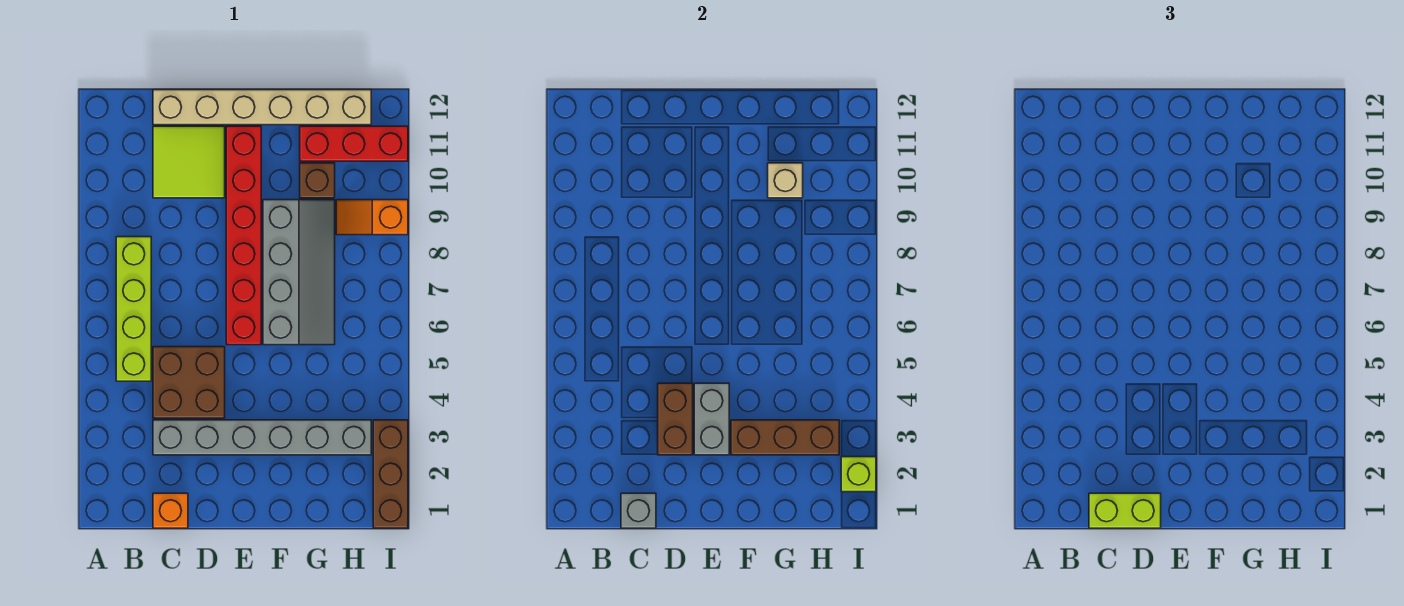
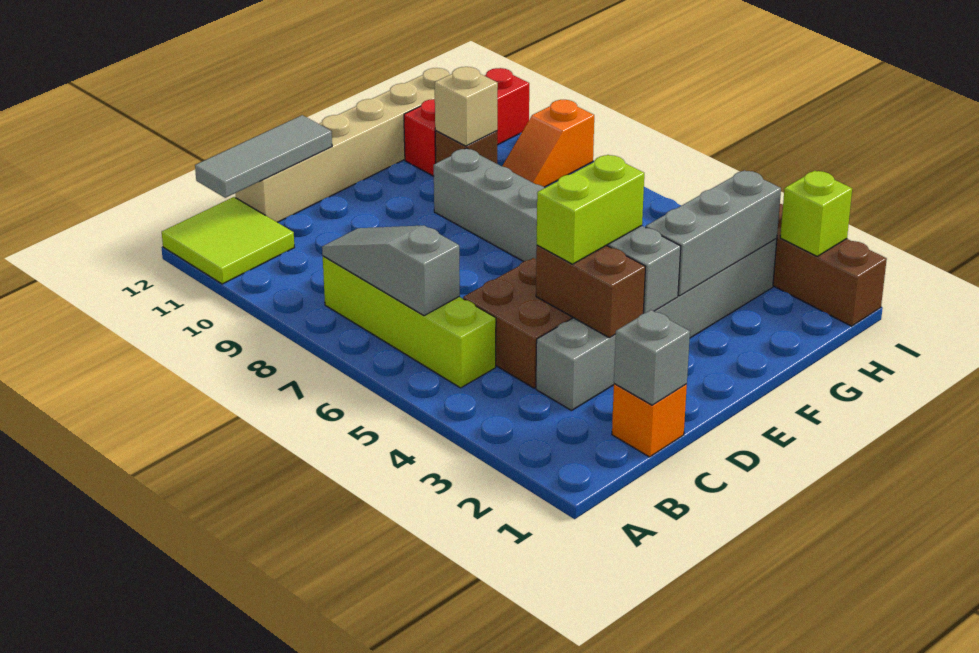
none -> grey slope B6:B8 level 2 top 6
none -> grey tile B12:D12 level 2
lime brick C1:D1 level 3 -> lime brick D4:E4 level 3
lime tile C10:D11 level 1 -> lime tile A11:B12 level 1
red brick E6:E11 level 1 -> none
brown brick F3:H3 level 2 -> grey brick F3:H3 level 2

